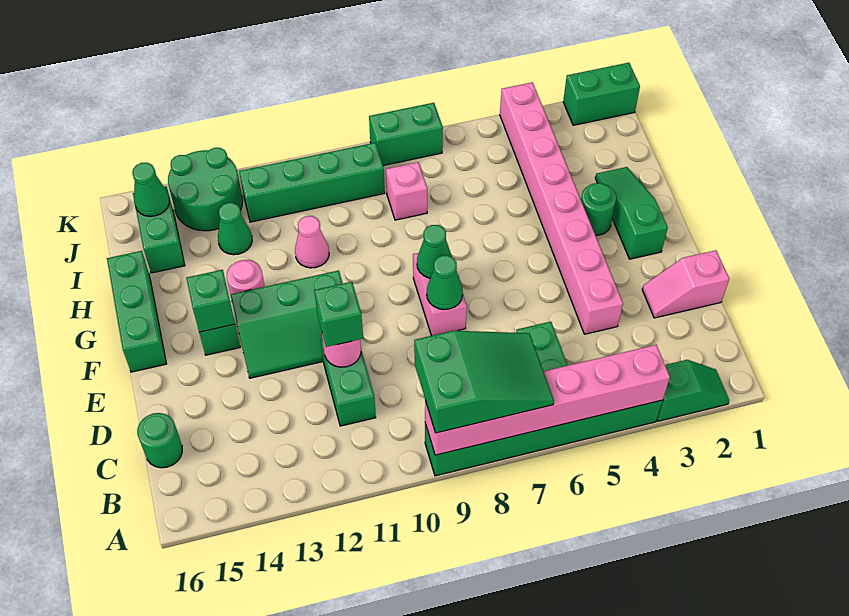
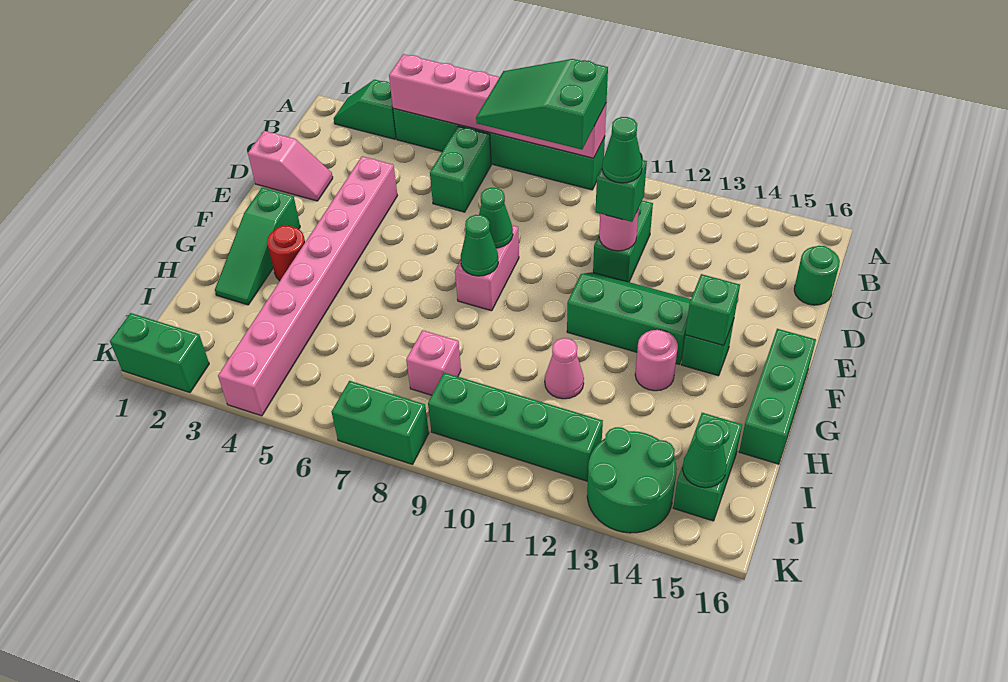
green round brick G3 level 1 -> red round brick G3 level 1
green cone I13 level 1 -> green cone D11 level 4

